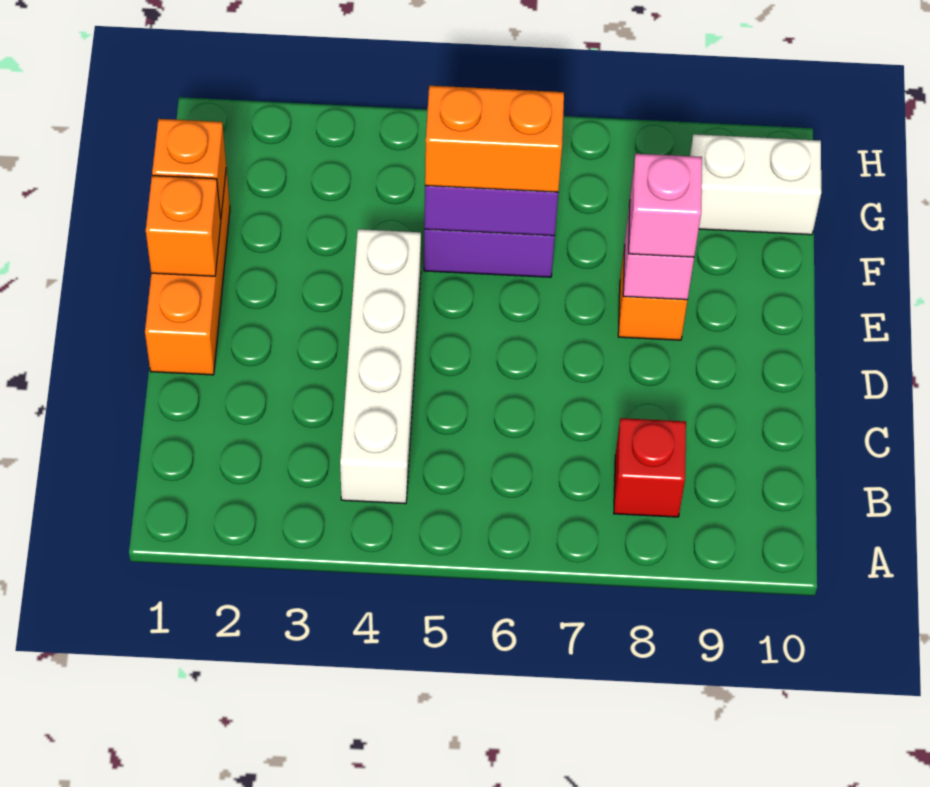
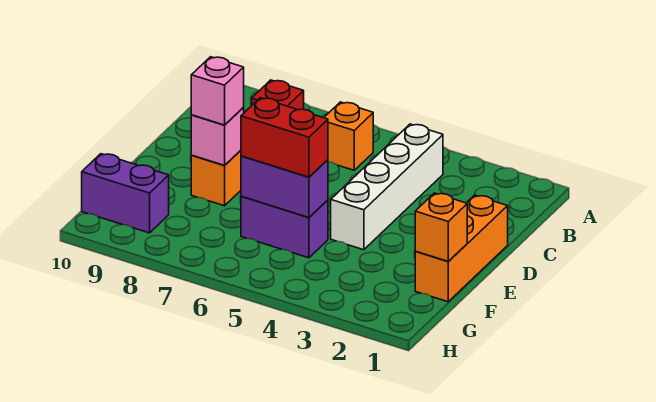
orange brick E1 level 2 -> orange brick B6 level 1
orange brick F5:F6 level 3 -> red brick F5:F6 level 3
white brick G9:G10 level 1 -> purple brick G9:G10 level 1

